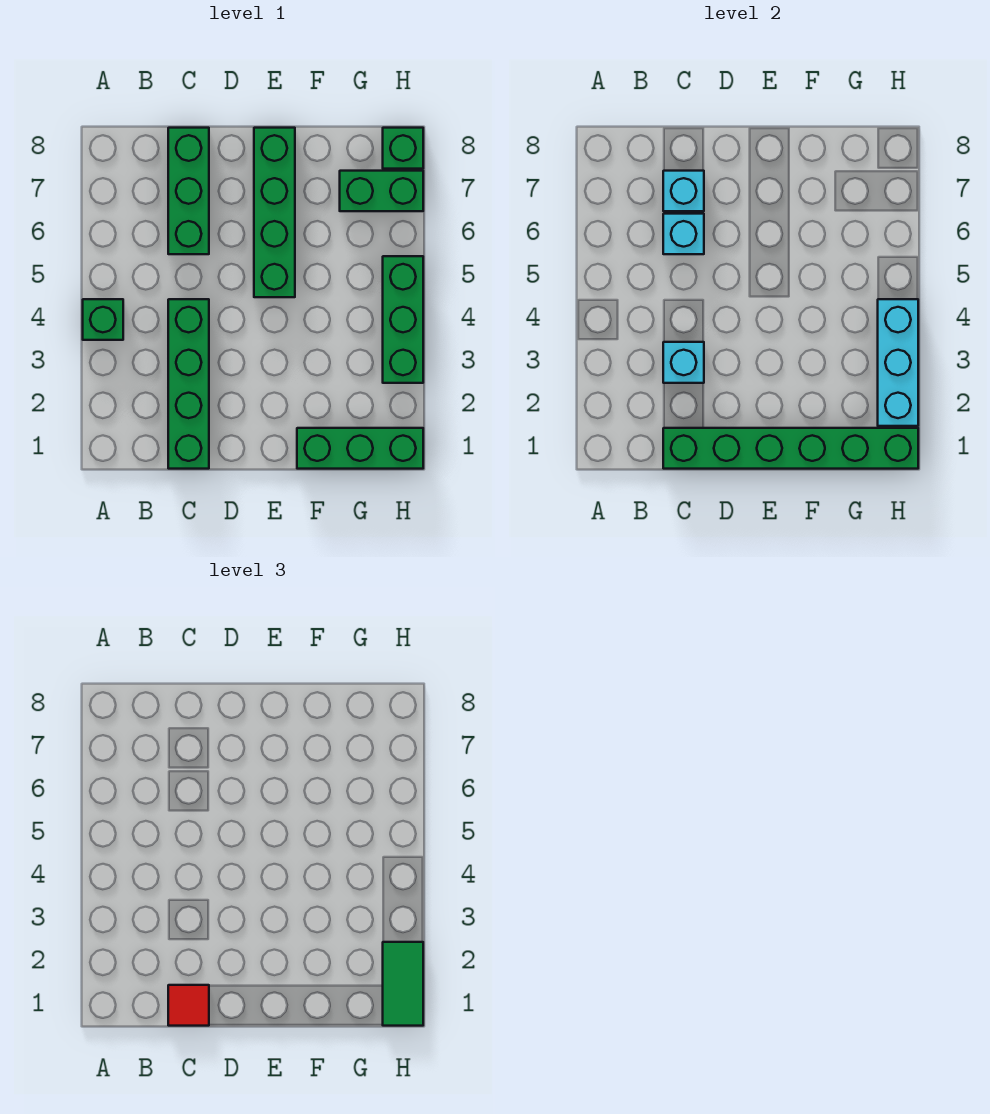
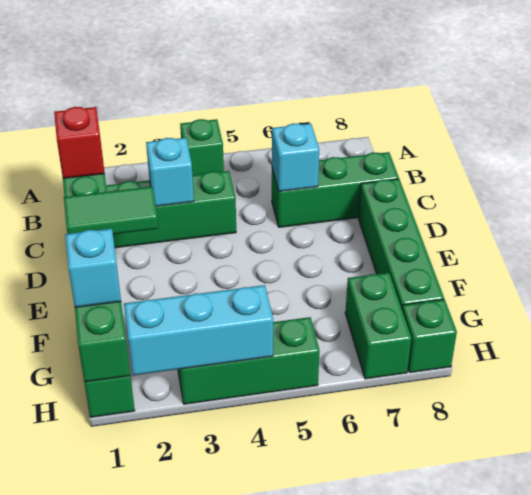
red tile C1 level 3 -> red brick C1 level 3
cyan brick C7 level 2 -> cyan brick G1 level 3
green brick E5:E8 level 1 -> green brick D8:G8 level 1
green tile H1:H2 level 3 -> green tile E1:E2 level 3

